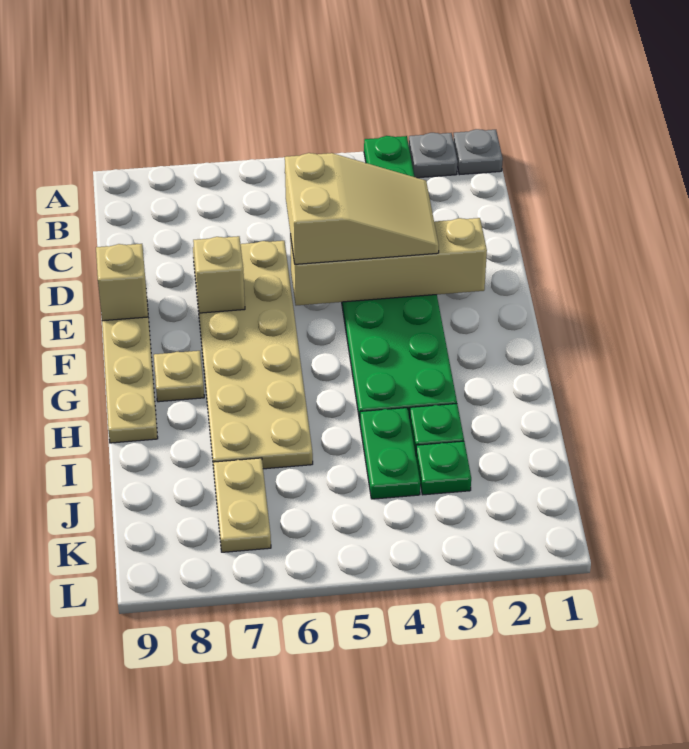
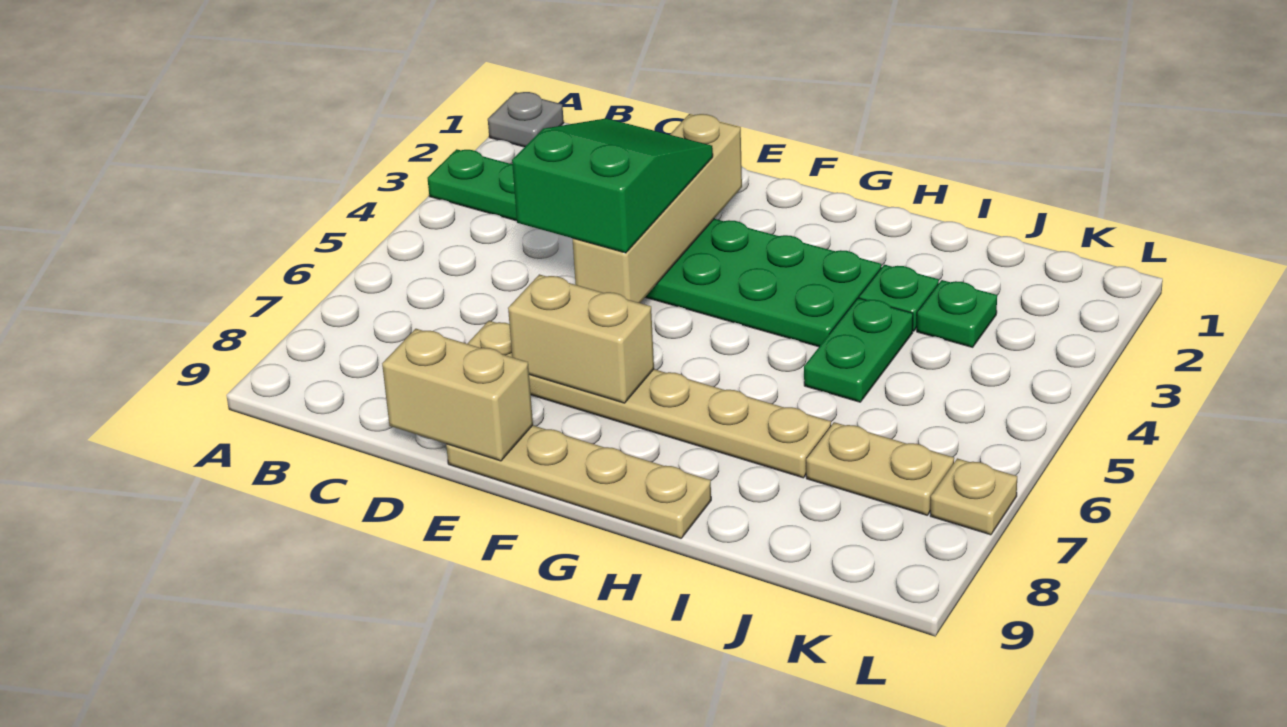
grey plate A2 level 1 -> none
tan slope D3:E5 level 3 top 5 -> green slope D3:E5 level 3 top 5
tan plate D6:I7 level 1 -> tan plate D7:I7 level 1
tan brick E7 level 2 -> tan brick E7:F7 level 2
tan brick E9 level 2 -> tan brick D9:E9 level 2
tan plate G8 level 1 -> tan plate L7 level 1
green plate I4:J4 level 1 -> green plate I4:I5 level 1

